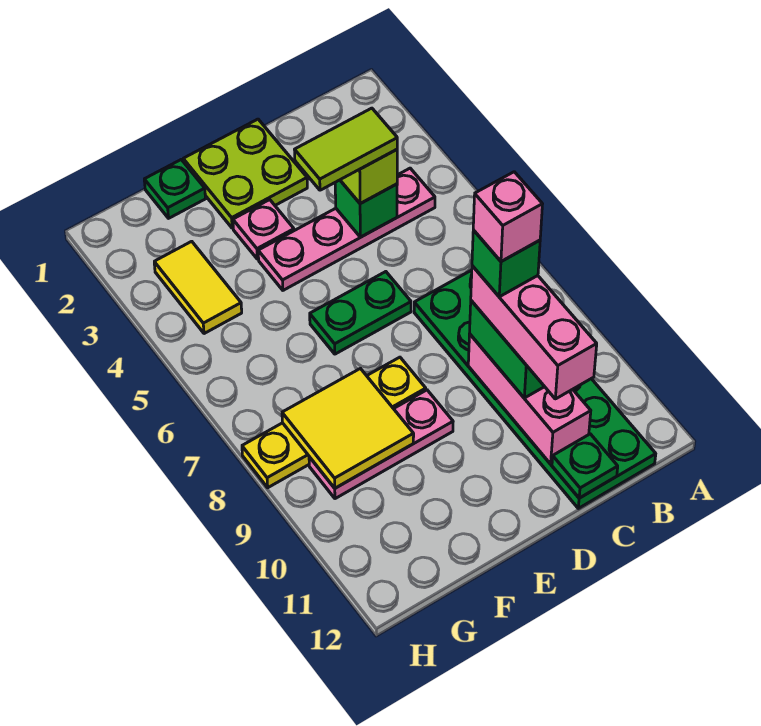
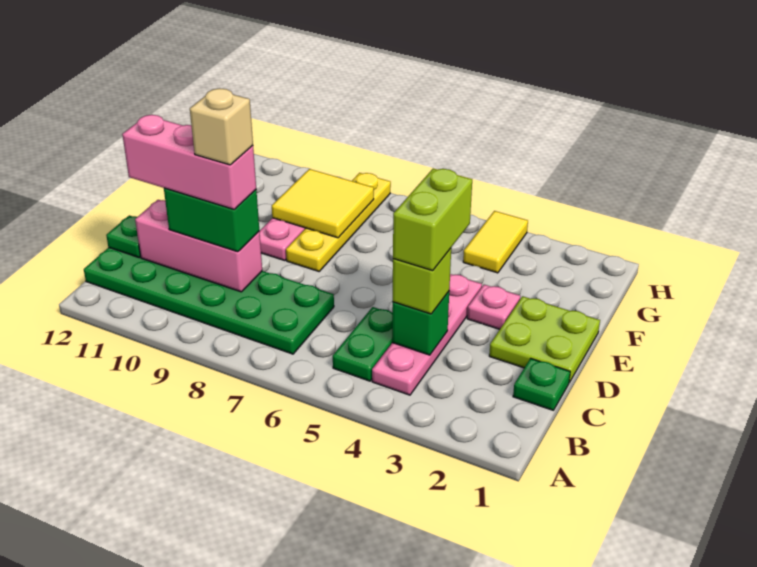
lime tile C4:D4 level 4 -> lime brick C4:D4 level 4
green brick C9 level 5 -> tan brick C9 level 5
pink brick C9 level 6 -> none
green plate D6:E6 level 1 -> green plate B5:C5 level 1
green plate F1 level 1 -> green plate C1 level 1
yellow tile G3:G4 level 1 -> yellow tile G4:H4 level 1

